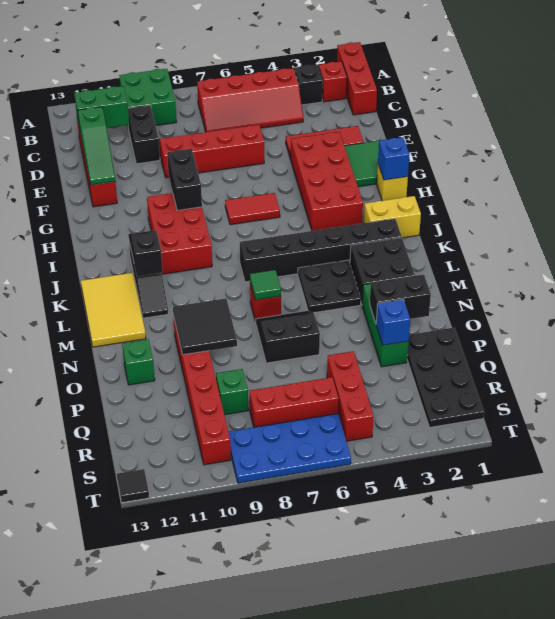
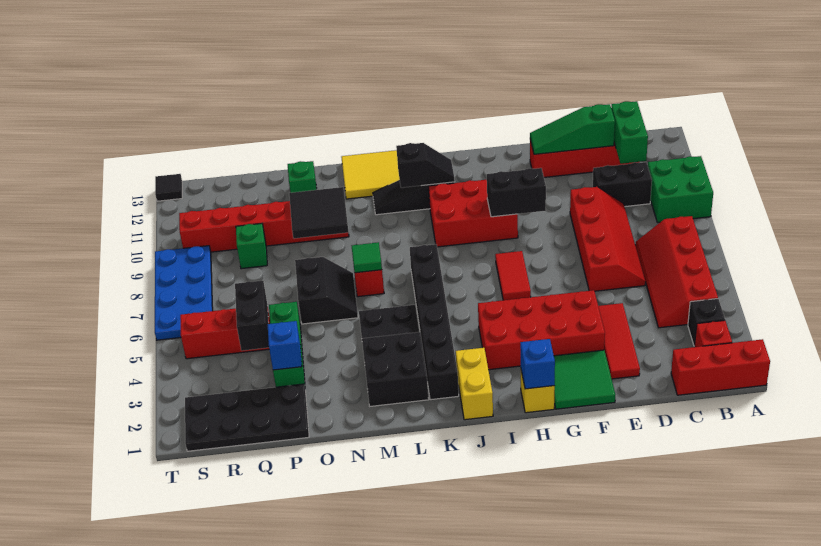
green brick N3:P3 level 1 -> green brick P3:P5 level 1
black brick O2:O3 level 2 -> black brick Q4:Q5 level 2
red brick R6:R8 level 1 -> none

